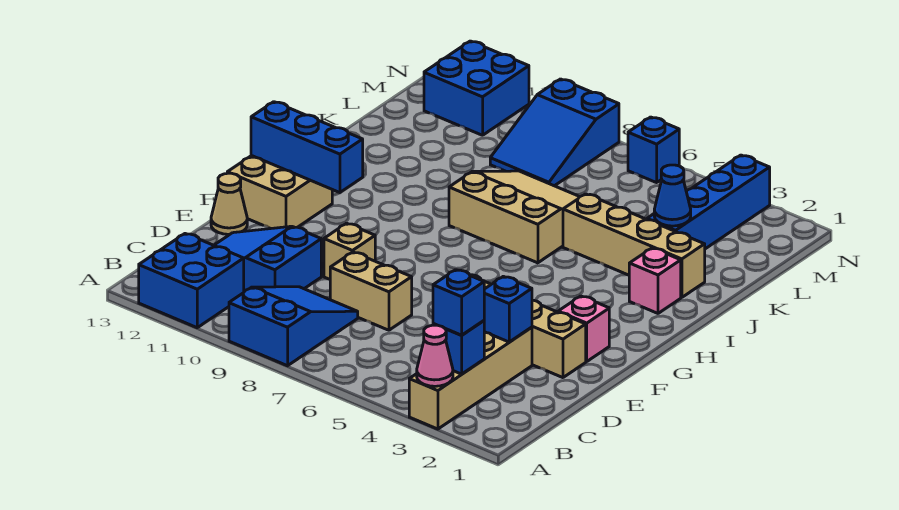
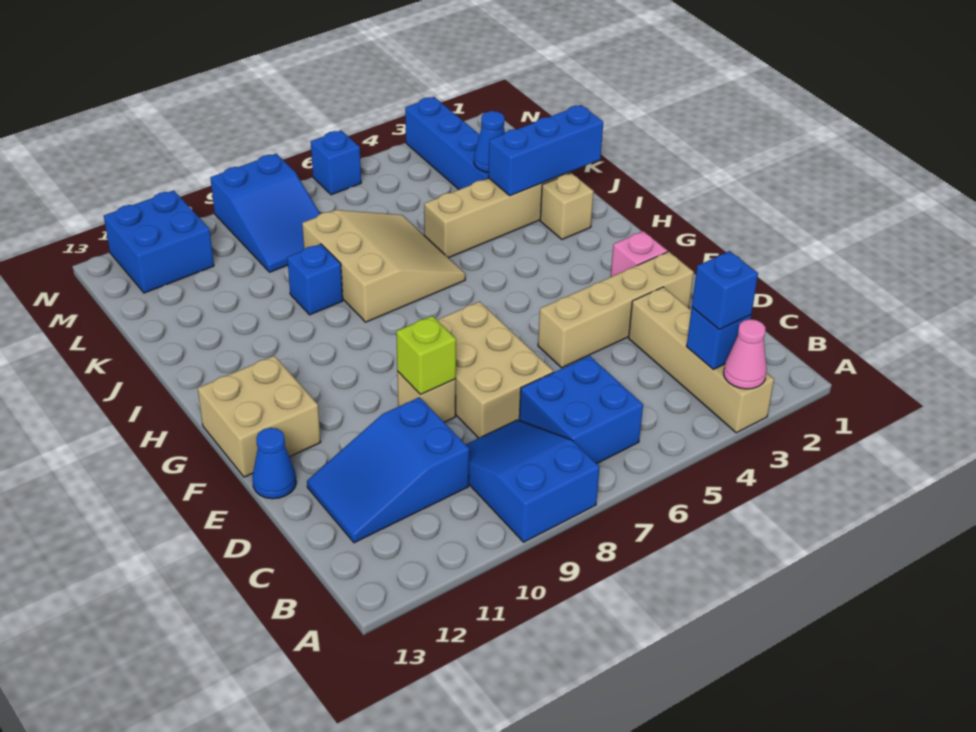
blue brick A11:B12 level 1 -> blue brick B6:C7 level 1
blue brick D3 level 2 -> blue brick J9 level 1
tan brick D7:D8 level 1 -> tan brick D7:F8 level 1
none -> lime brick E9 level 2
tan cone E13 level 1 -> blue cone E13 level 1
blue brick G11:G13 level 2 -> blue brick J1:J3 level 2
pink brick I2 level 1 -> tan brick I2 level 1
tan slope I6:K8 level 1 top I -> tan slope I6:K8 level 1 top 8

